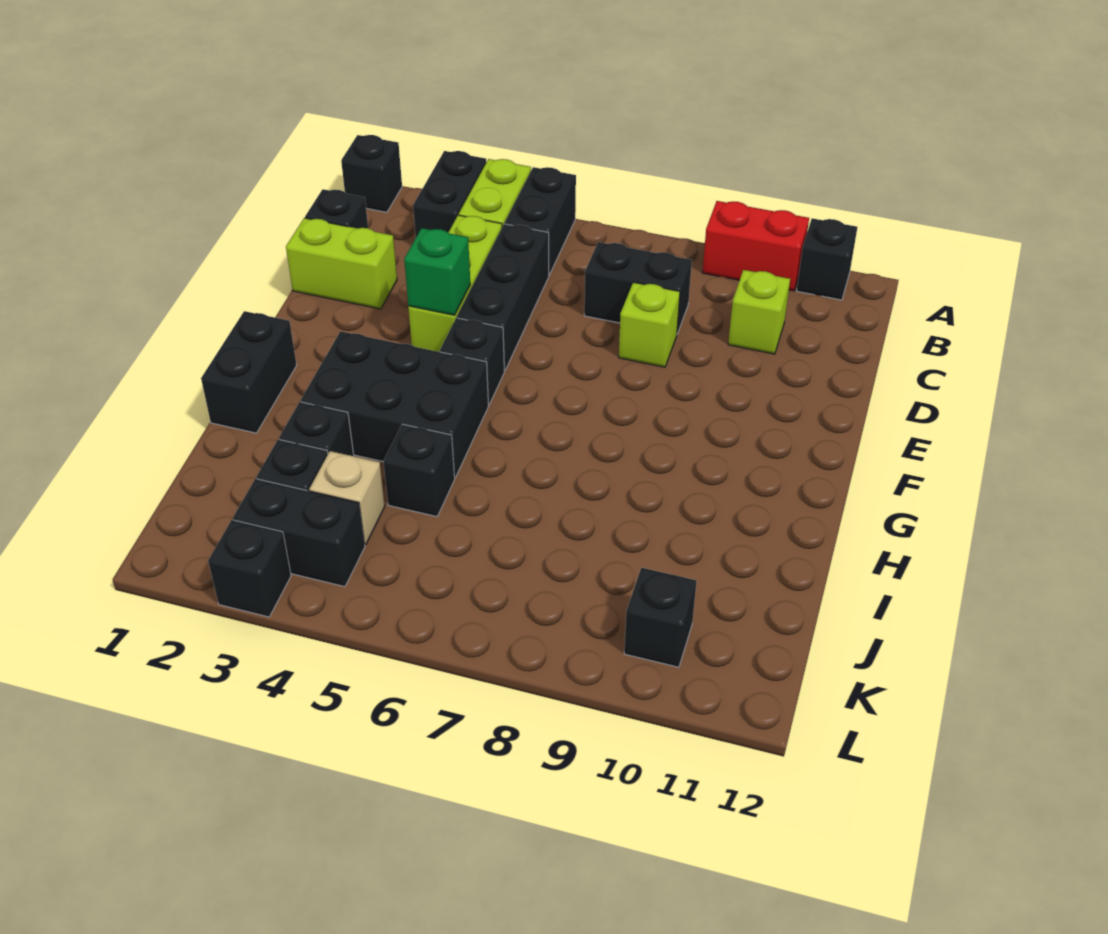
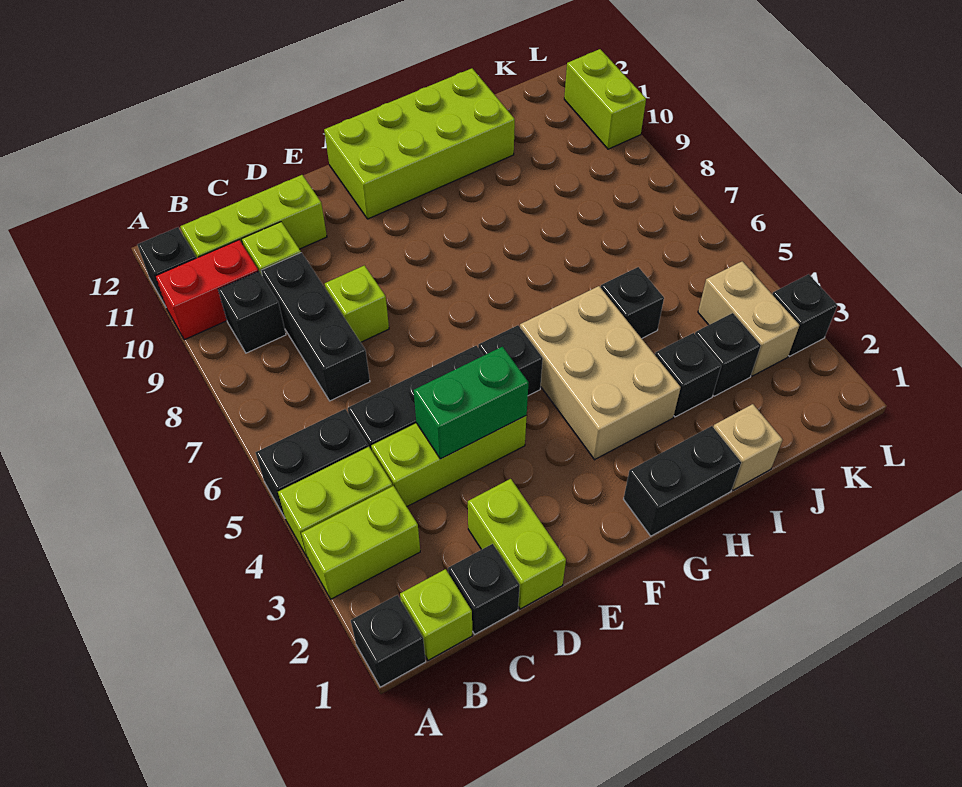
black brick A3:B3 level 1 -> lime brick A3:B3 level 1
red brick A9:A10 level 1 -> red brick A10:B10 level 1
none -> lime brick B1 level 1
none -> lime brick B11:D11 level 1
black brick C7:C8 level 1 -> black brick C7:C9 level 1
green brick E4 level 2 -> green brick D4:E4 level 2
none -> lime brick F11:I12 level 1
black brick G3:H5 level 1 -> tan brick G3:H5 level 1
tan brick J4 level 1 -> tan brick I1 level 1
black brick K3:K4 level 1 -> tan brick K3:K4 level 1
black brick K10 level 1 -> black brick B9 level 1
none -> lime brick L10:L11 level 1

